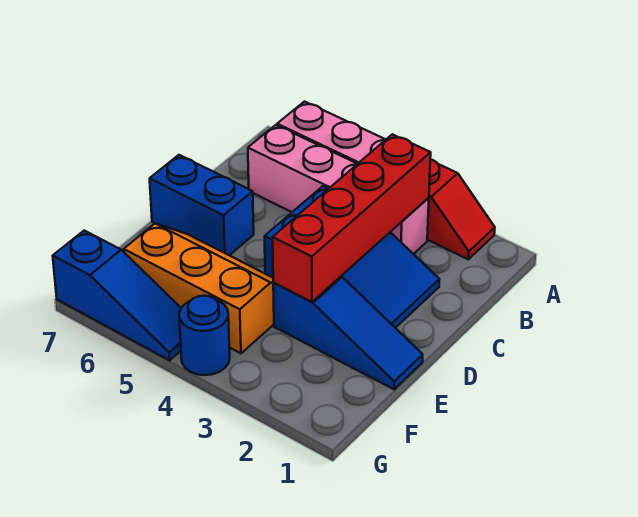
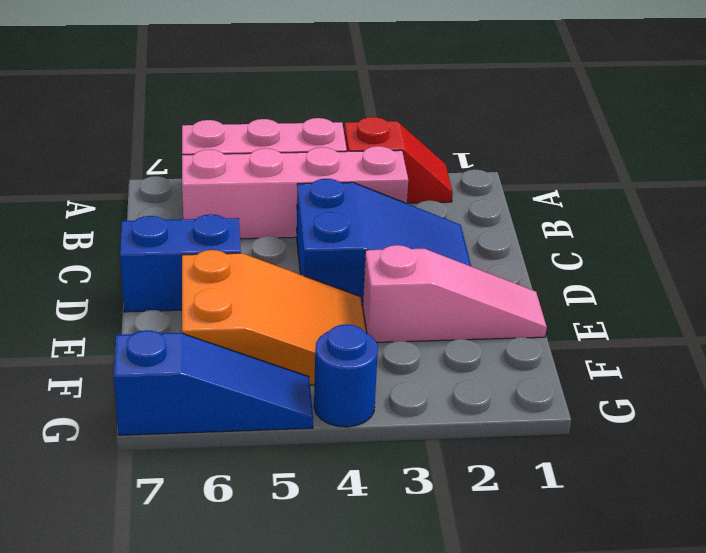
red brick B3:E3 level 2 -> none
blue slope E1:E3 level 1 top 3 -> pink slope E1:E3 level 1 top 3
orange slope E4:F6 level 1 top F -> orange slope E4:F6 level 1 top 6

